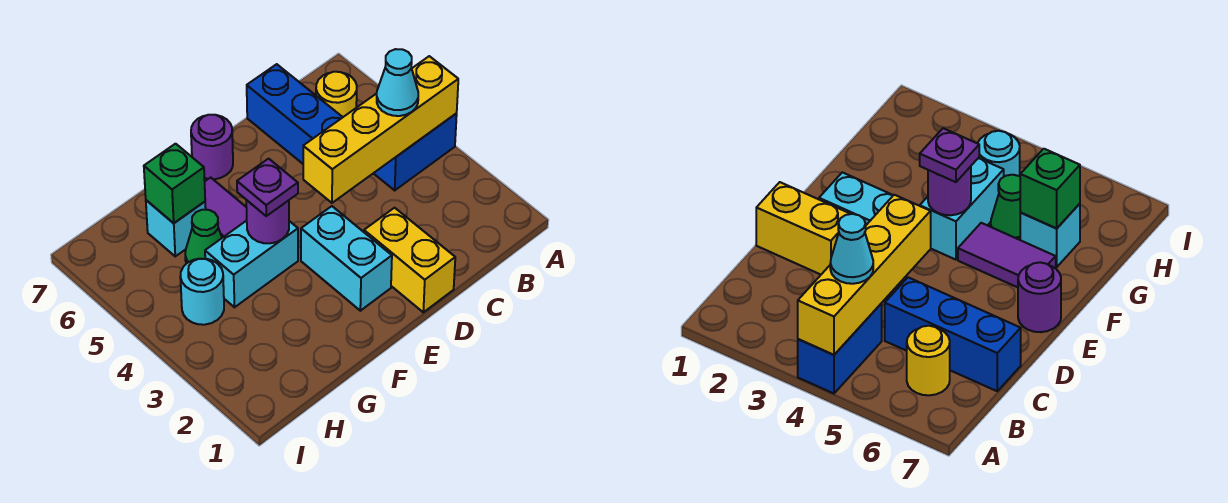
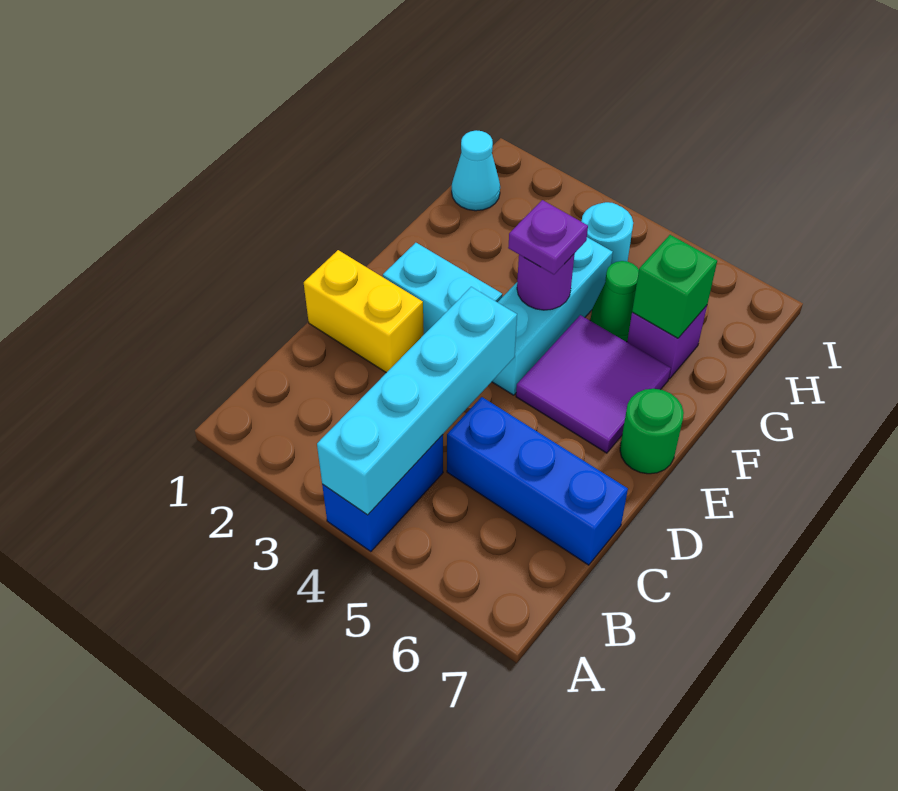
yellow brick A4:D4 level 2 -> cyan brick A4:D4 level 2
cyan cone B4 level 3 -> cyan cone H1 level 1
yellow round brick B6 level 1 -> none
purple round brick E7 level 1 -> green round brick E7 level 1
cyan brick F4:G4 level 1 -> cyan brick E4:G4 level 1
purple tile F5:F6 level 1 -> purple tile E5:F6 level 1
cyan brick G6 level 1 -> purple brick G6 level 1

